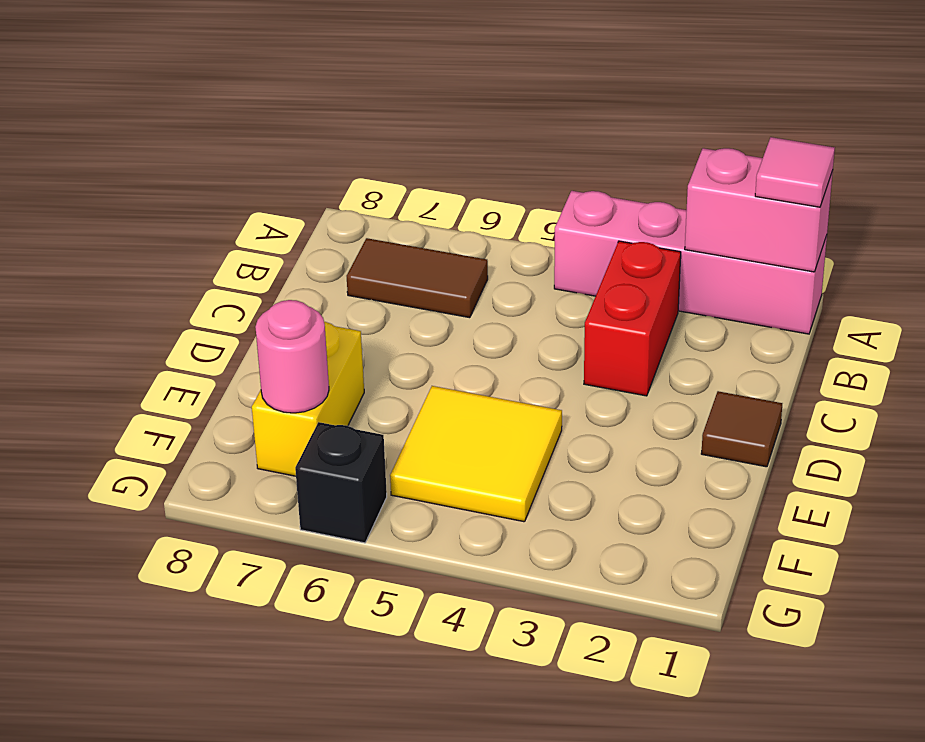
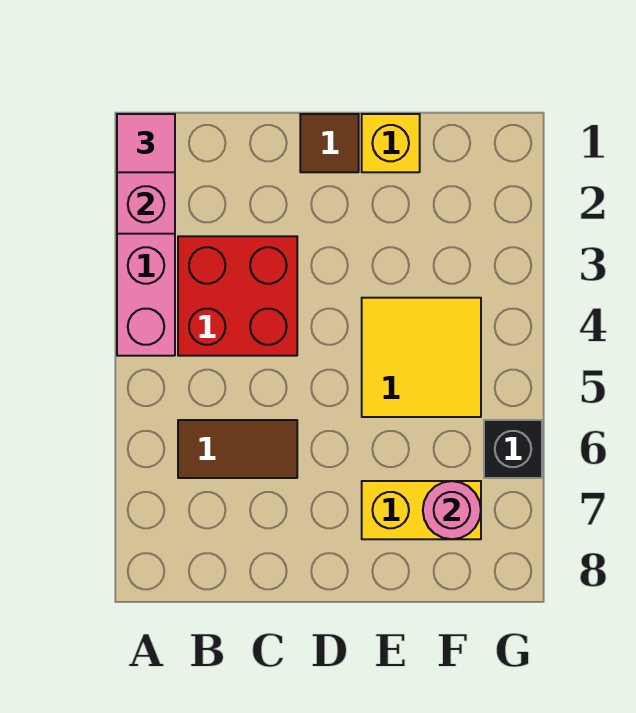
red brick B3:C3 level 1 -> red brick B3:C4 level 1
brown tile B6:B7 level 1 -> brown tile B6:C6 level 1
none -> yellow brick E1 level 1

